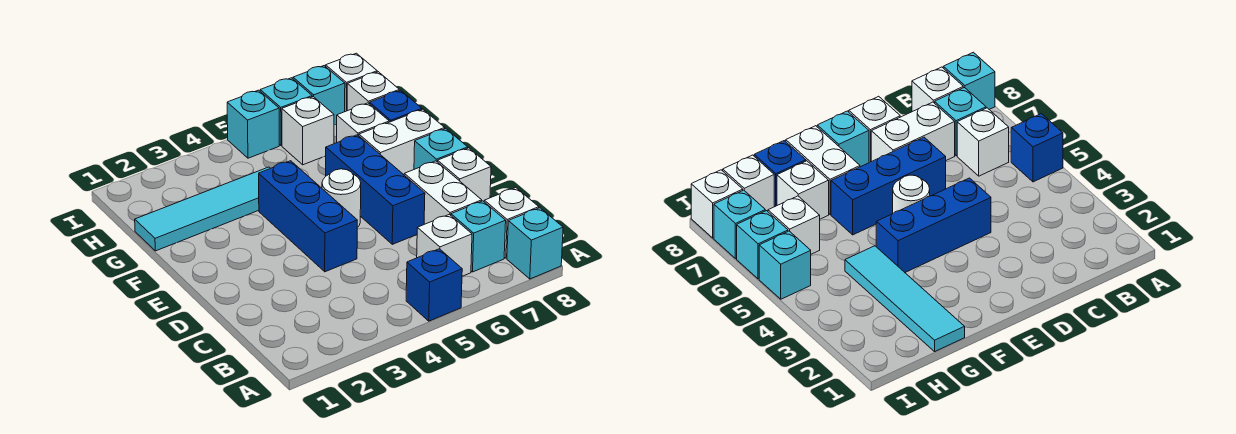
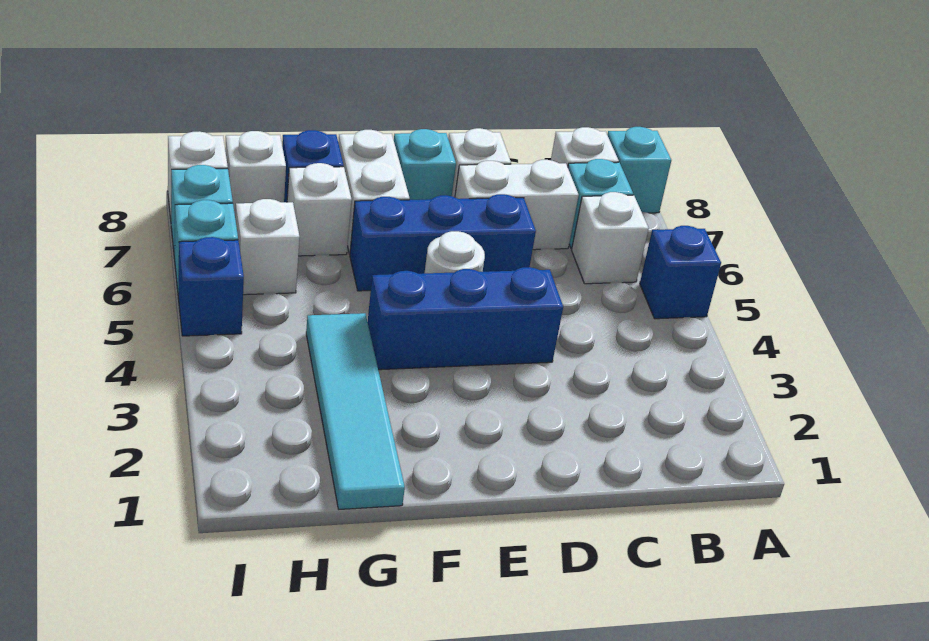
cyan brick I5 level 1 -> blue brick I5 level 1

